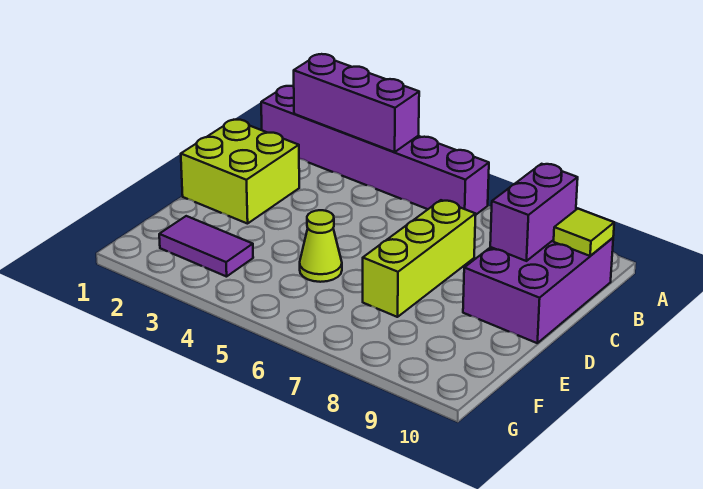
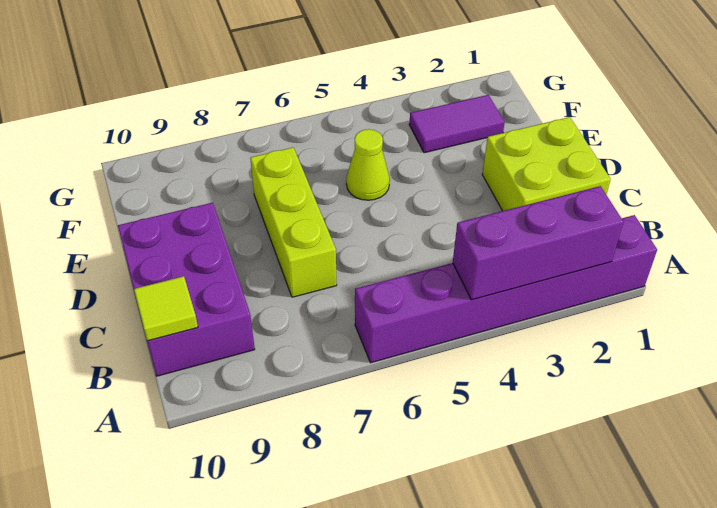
purple brick B9:C9 level 2 -> none

